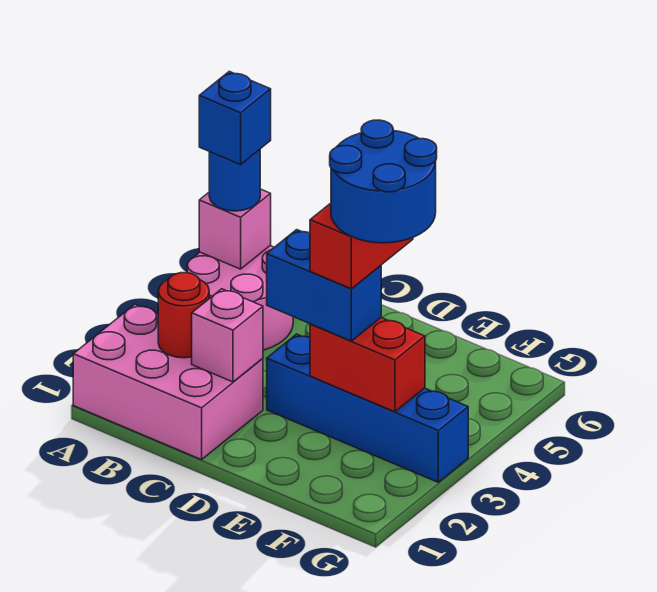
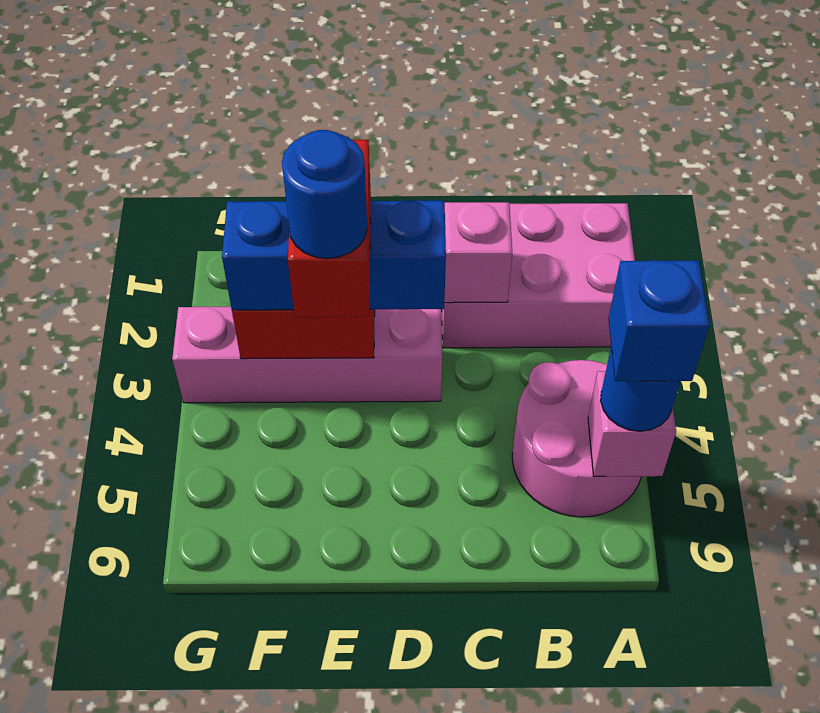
red round brick B2 level 2 -> none
blue brick D3:G3 level 1 -> pink brick D3:G3 level 1
blue brick D3:E3 level 3 -> blue brick D3:F3 level 3
blue round brick E3:F4 level 5 -> blue round brick E4 level 5

